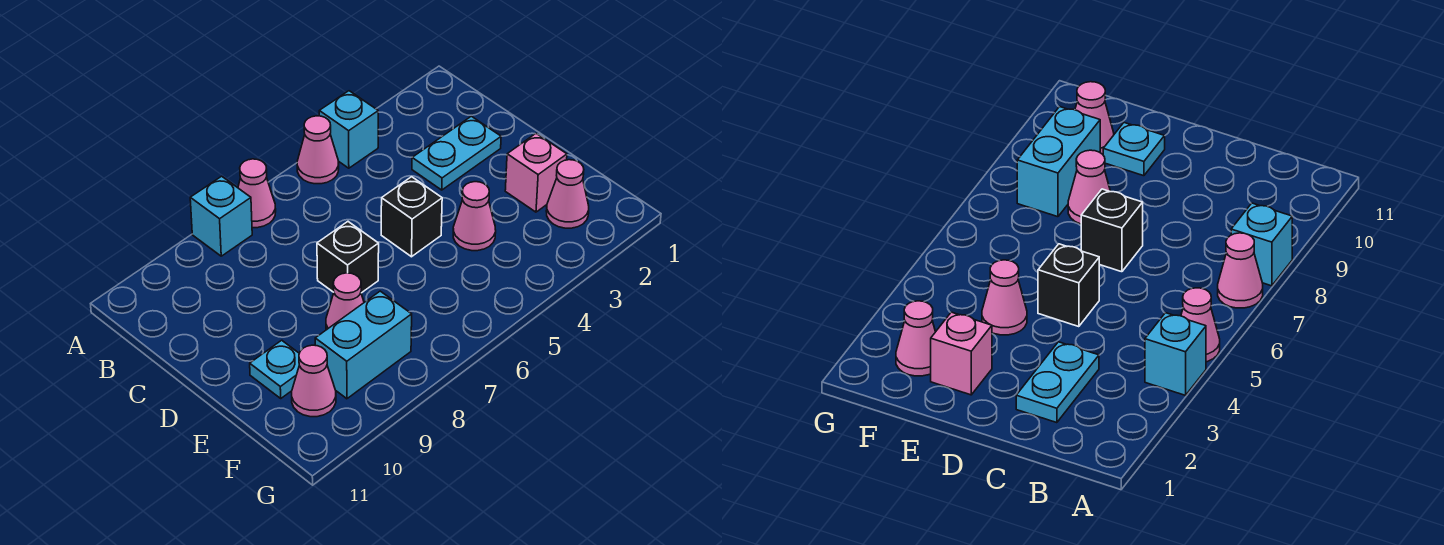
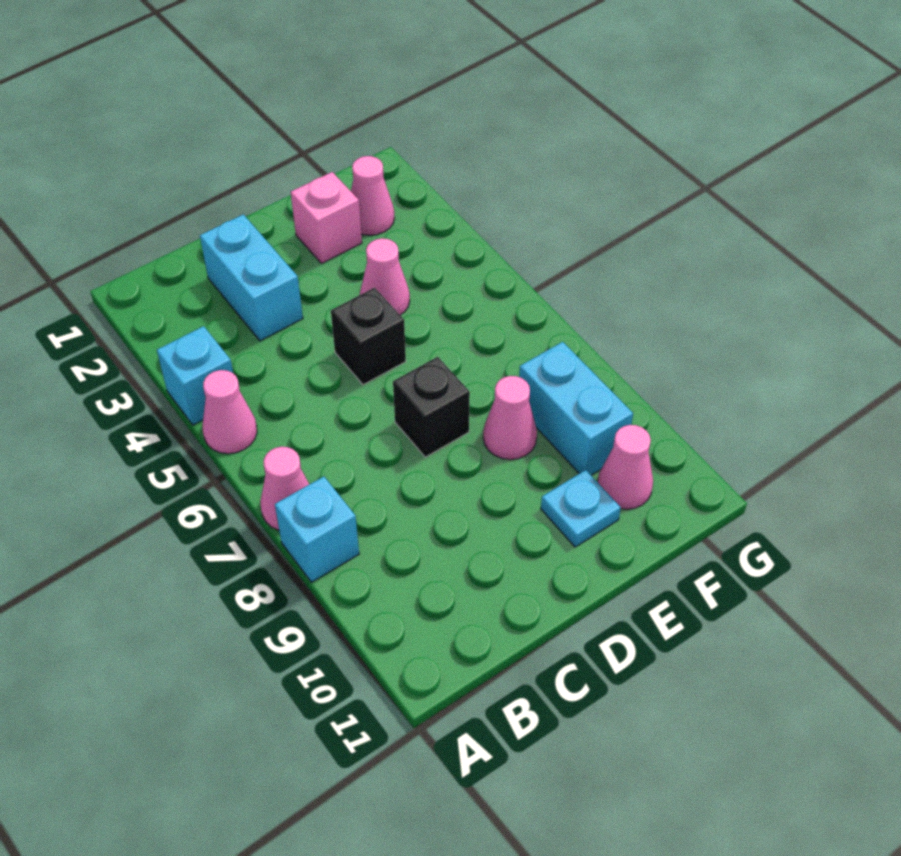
cyan plate C2:C3 level 1 -> cyan brick C2:C3 level 1

